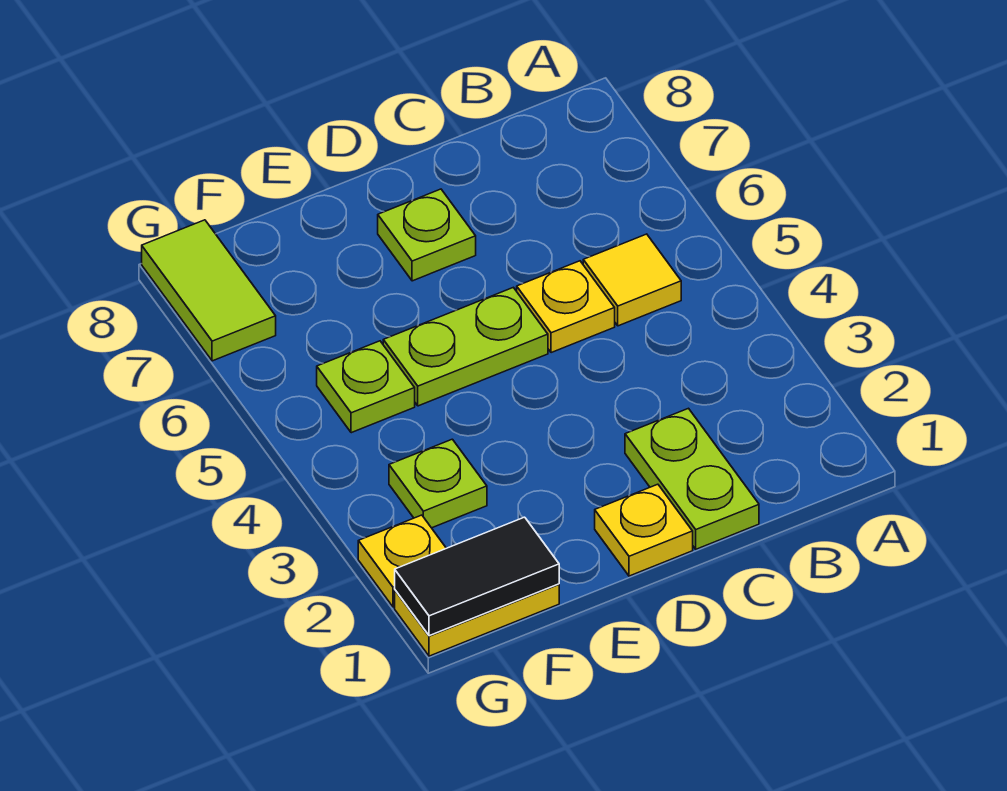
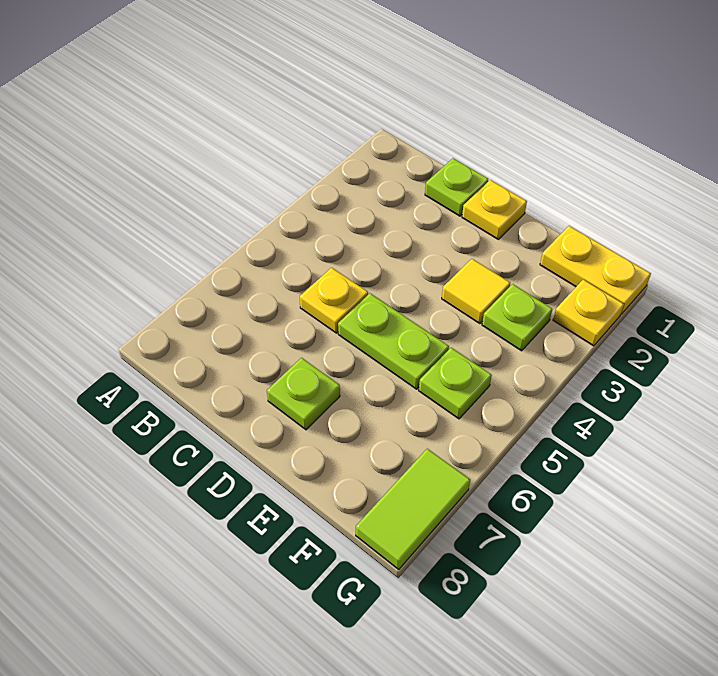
yellow tile B5 level 1 -> yellow tile E3 level 1
lime plate C1:C2 level 1 -> lime plate C1 level 1
black tile F1:G1 level 2 -> none

